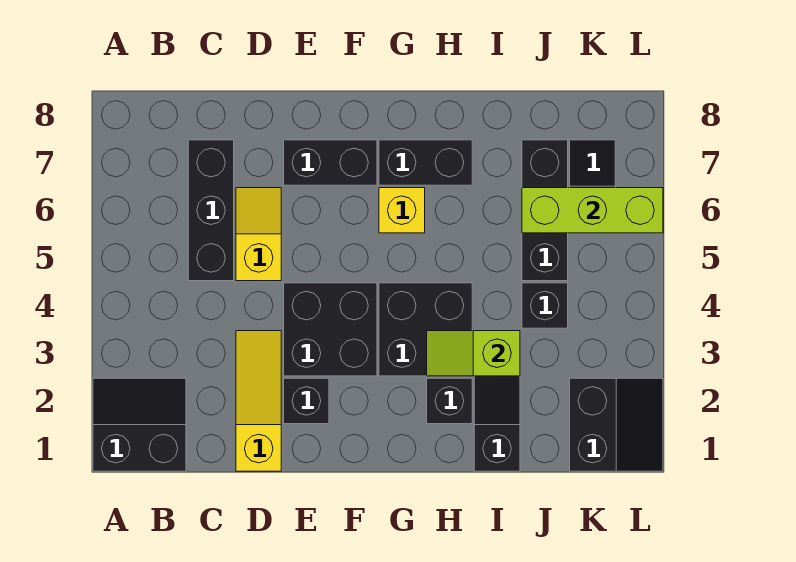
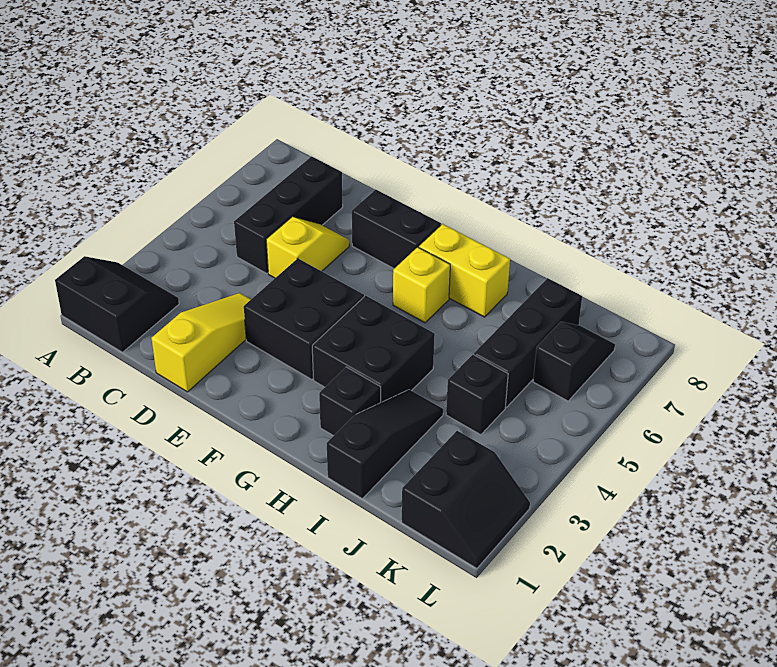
black brick E2 level 1 -> none
black brick G7:H7 level 1 -> yellow brick G7:H7 level 1
lime slope H3:I3 level 2 top I -> none
lime brick J6:L6 level 2 -> none

